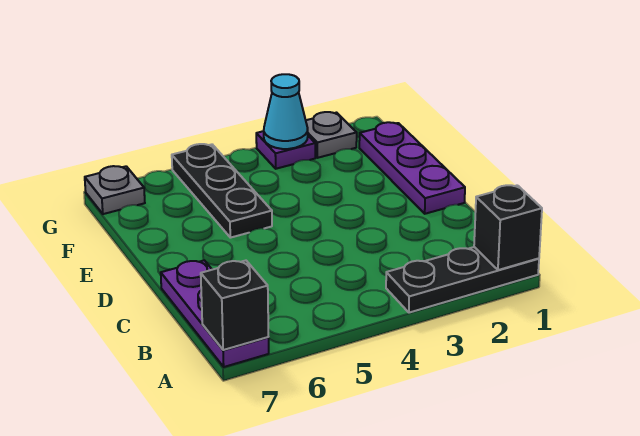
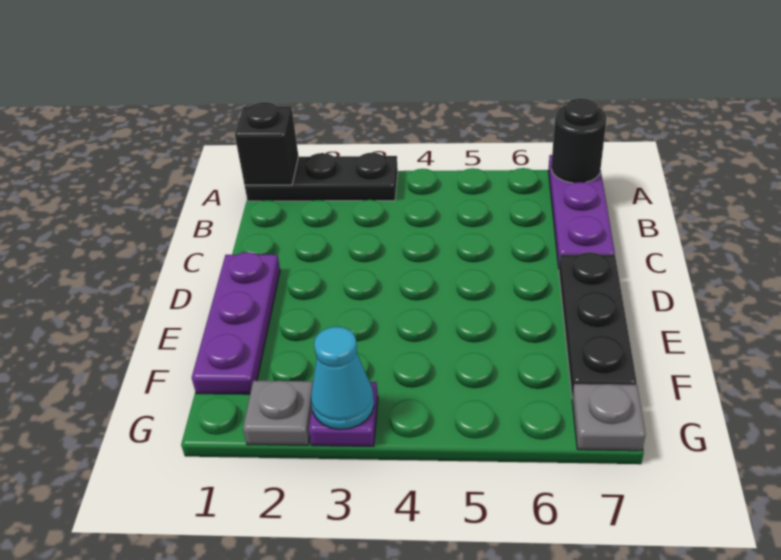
black brick A7 level 2 -> black round brick A7 level 2
black plate E5:G5 level 1 -> black plate D7:F7 level 1

